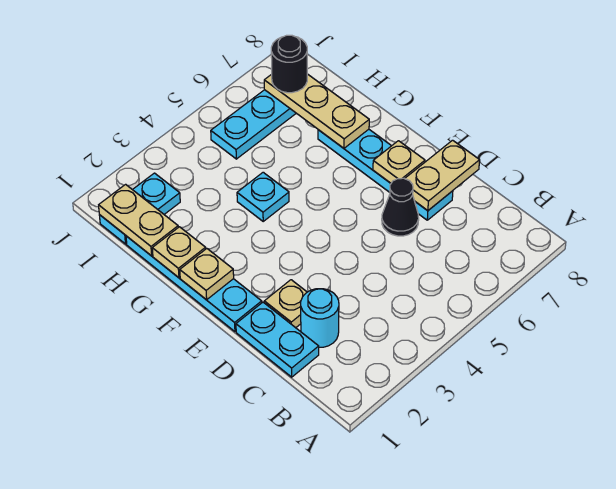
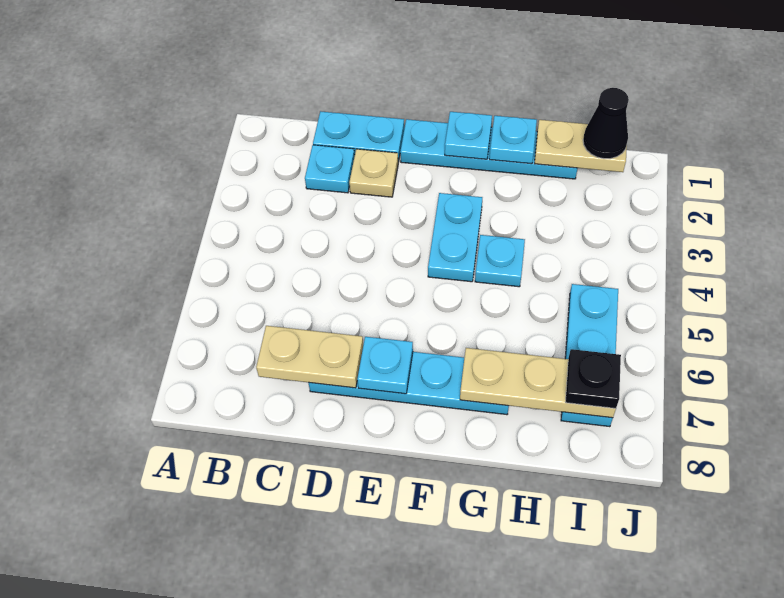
cyan round brick C2 level 1 -> cyan plate C2 level 1
black cone D6 level 1 -> black cone I1 level 3
tan plate D7:D8 level 2 -> tan plate C7:D7 level 2
tan plate E7 level 2 -> cyan plate E7 level 2
tan plate F1 level 2 -> cyan plate F1 level 2
tan plate G1 level 2 -> cyan plate G1 level 2
cyan plate I1:I2 level 1 -> cyan plate F3:F4 level 1
black round brick I7 level 3 -> black plate I7 level 3

